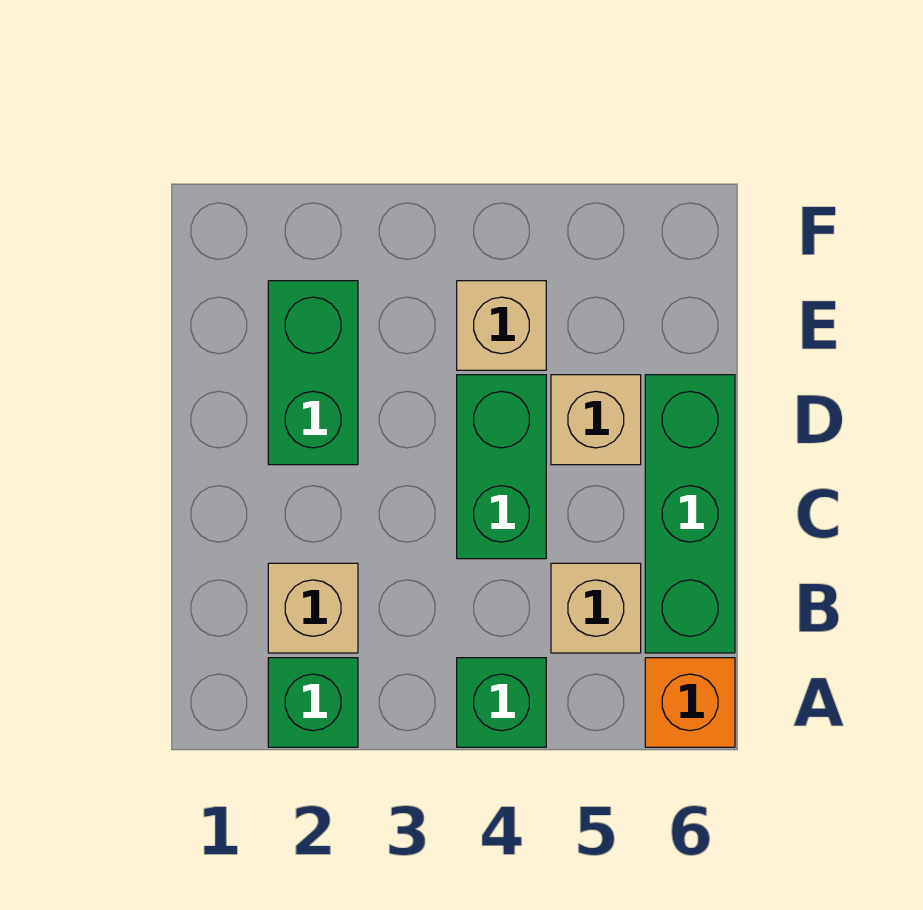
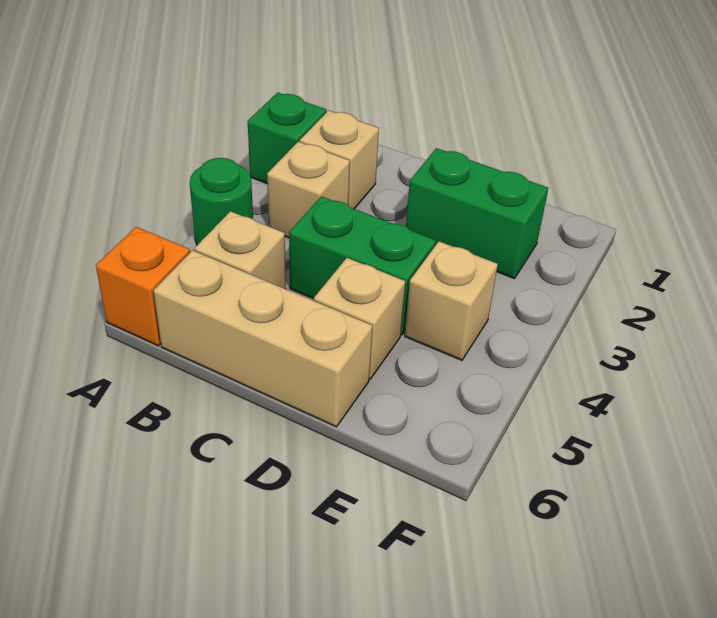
green brick A4 level 1 -> green round brick A4 level 1
none -> tan brick B3 level 1
green brick B6:D6 level 1 -> tan brick B6:D6 level 1

